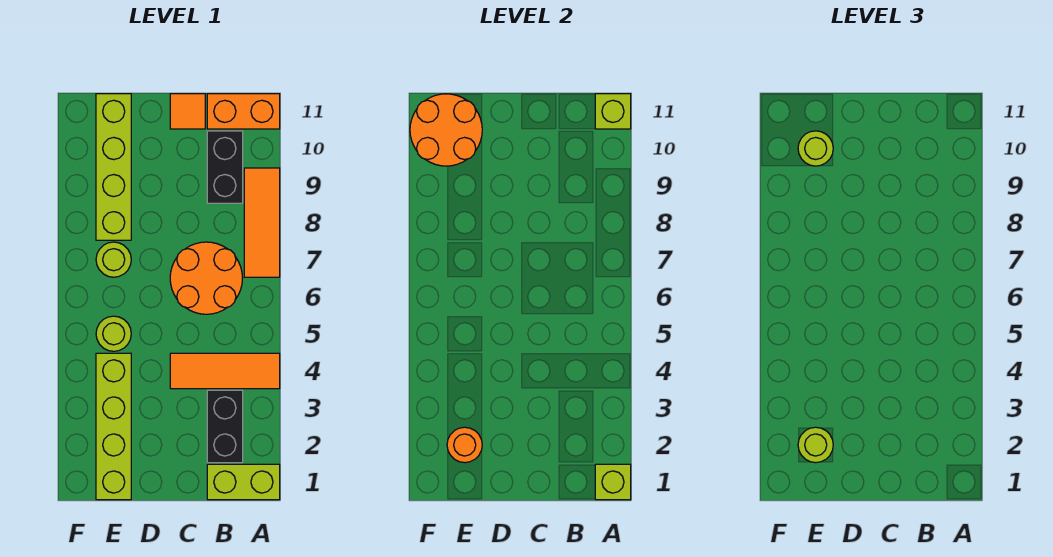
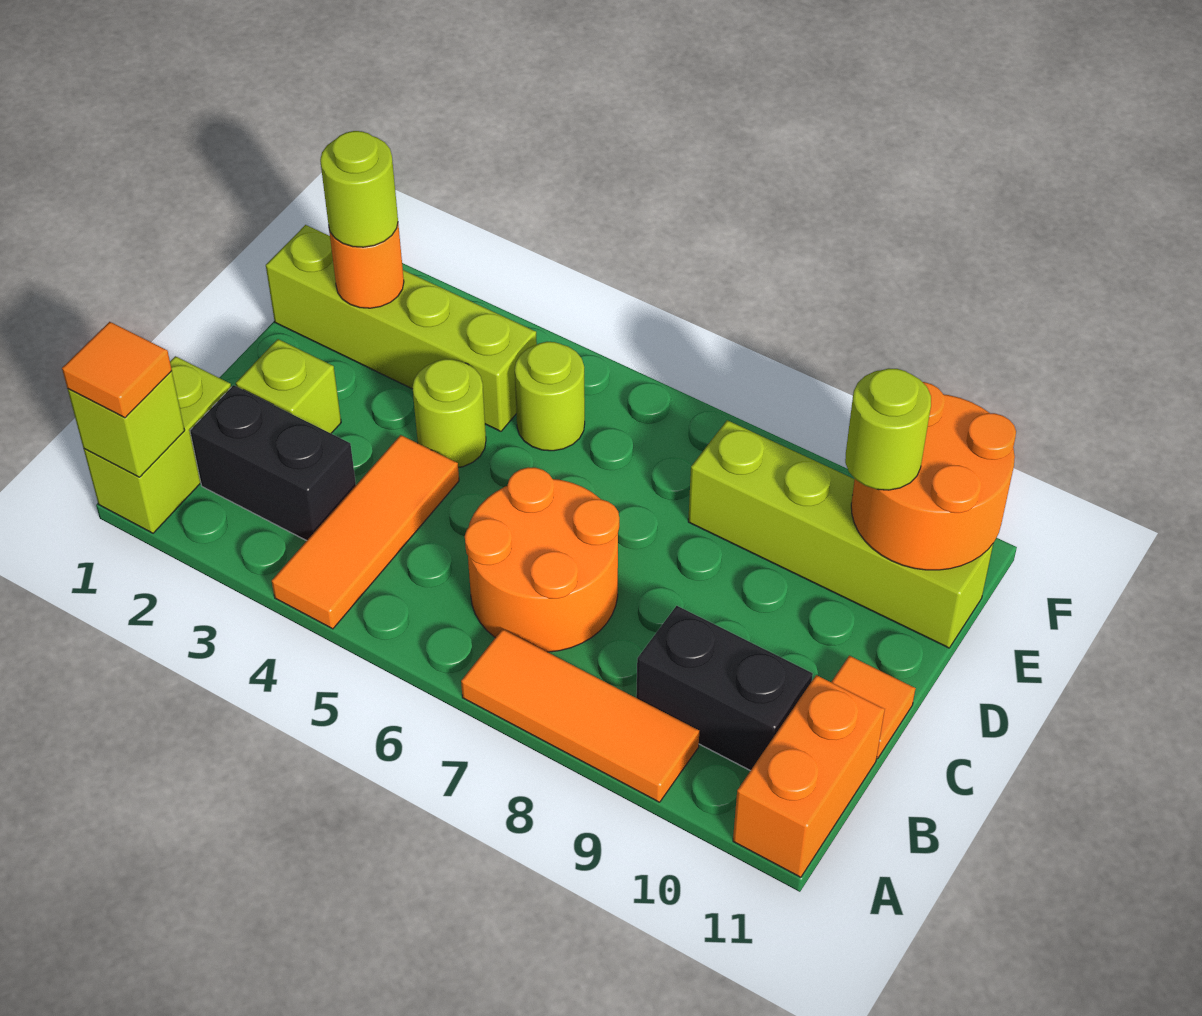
none -> orange tile A1 level 3
lime brick A11 level 2 -> lime brick C2 level 1
lime round brick E7 level 1 -> lime round brick D4 level 1

